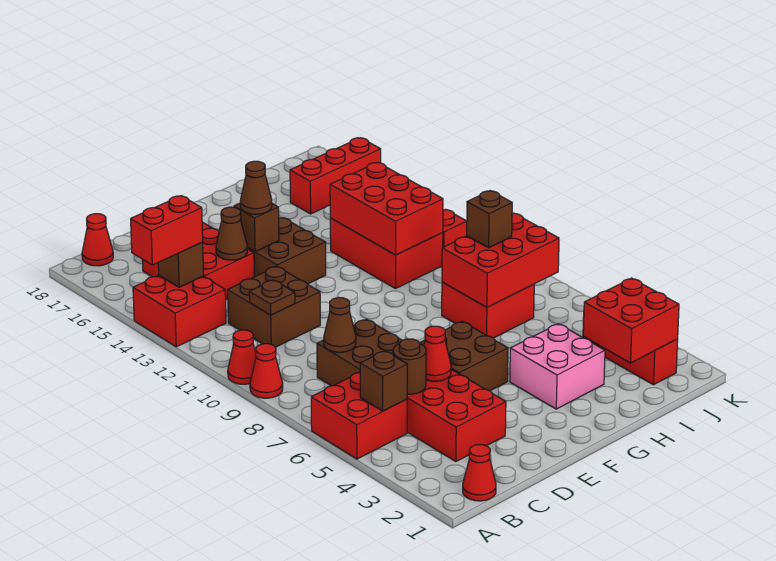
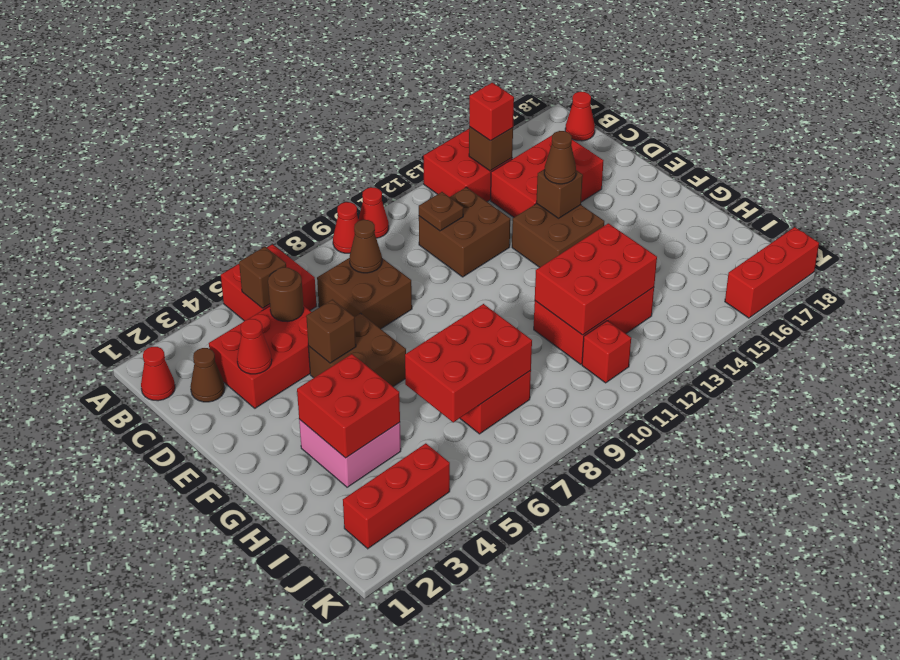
red brick A14:B14 level 3 -> red brick B14 level 3
red cone D5 level 2 -> red cone D3 level 2
brown cone D14 level 2 -> brown cone C2 level 1
red brick H7:J8 level 2 -> red brick H6:I8 level 2
red brick I2:J3 level 2 -> red brick G3:H4 level 2
brown brick I8 level 3 -> brown brick E5 level 2
red brick I16:K16 level 1 -> red brick K16:K18 level 1

